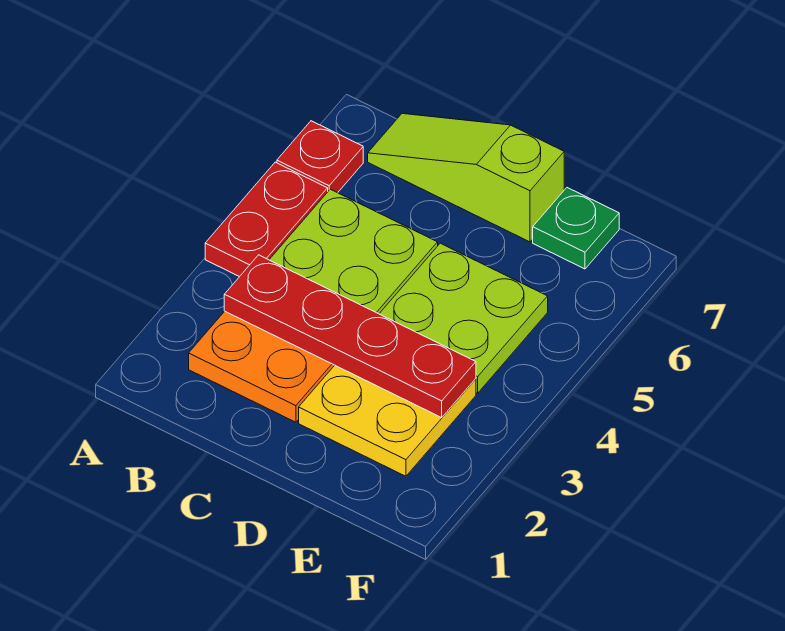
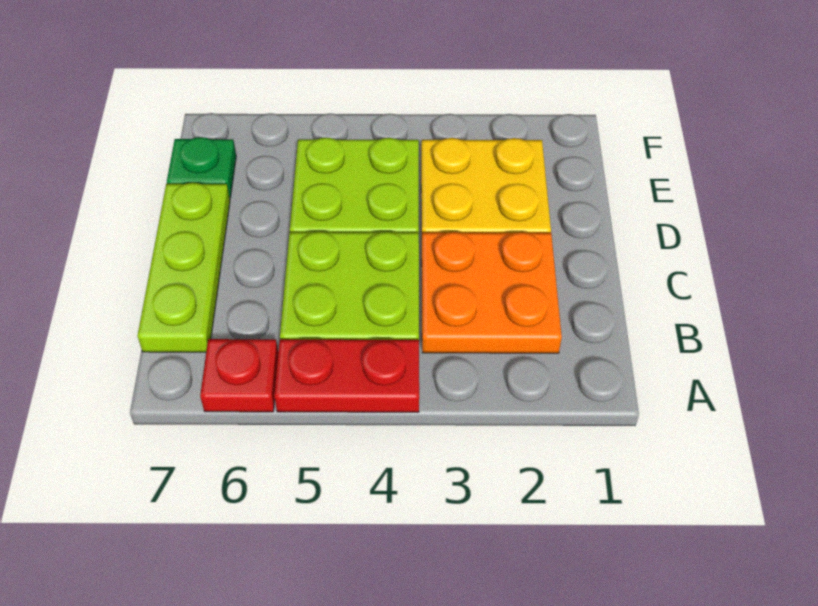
red plate B3:E3 level 2 -> none
lime slope B7:D7 level 1 top D -> lime plate B7:D7 level 1

